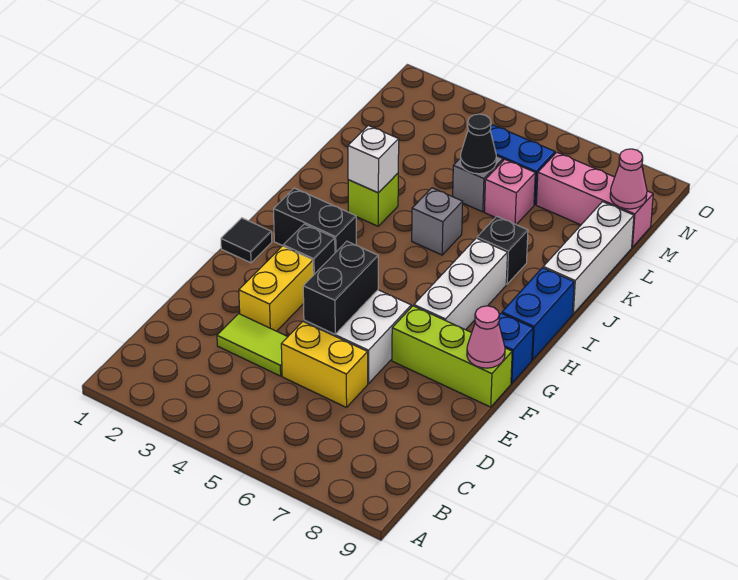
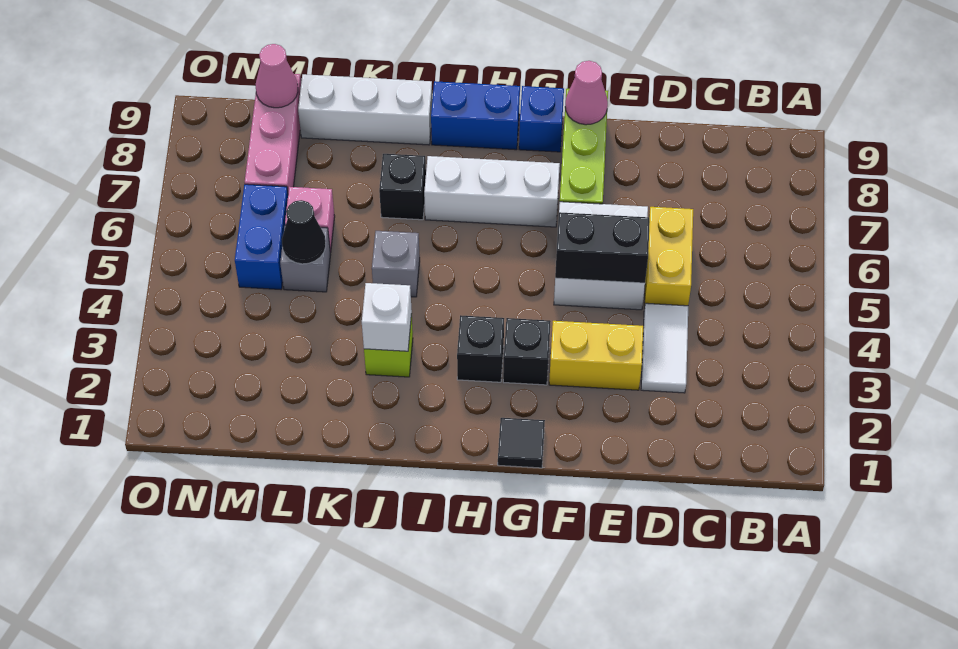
lime tile D3:D4 level 1 -> white tile D3:D4 level 1
black brick H2:H3 level 1 -> black brick H3 level 1

